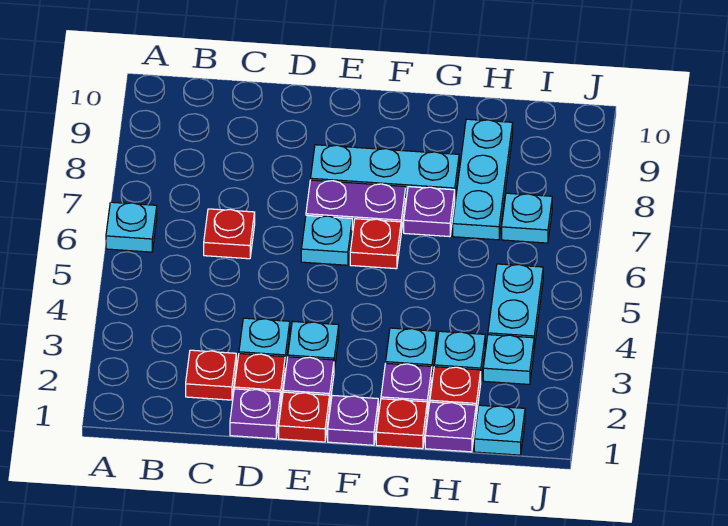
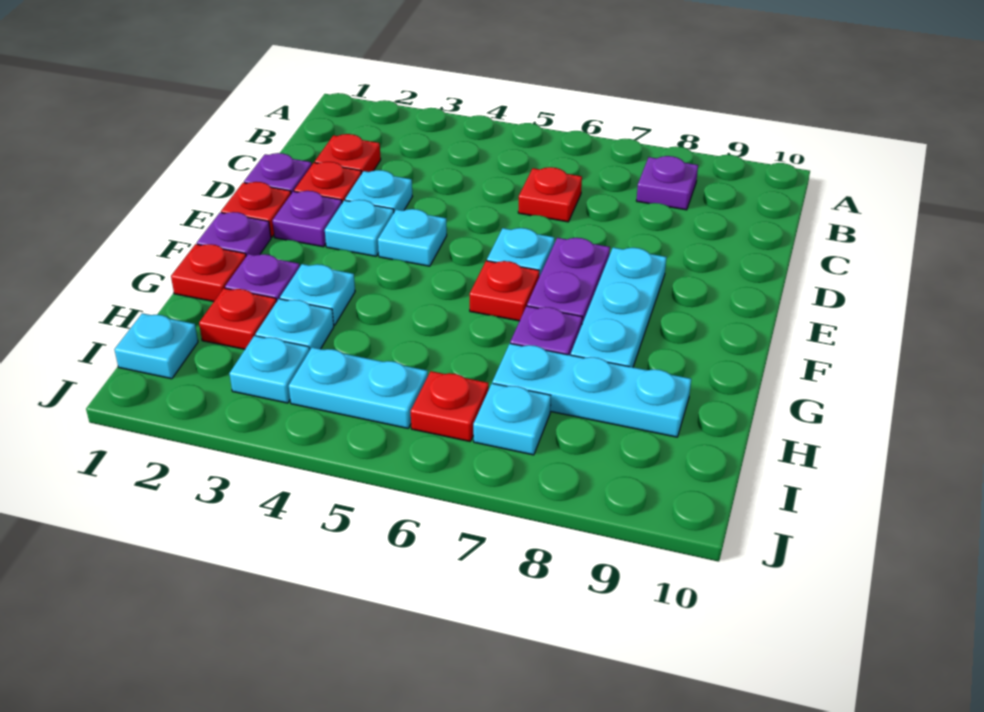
cyan plate A6 level 1 -> cyan plate E4 level 1
purple plate H1 level 1 -> purple plate B8 level 1
none -> red plate I6 level 1

